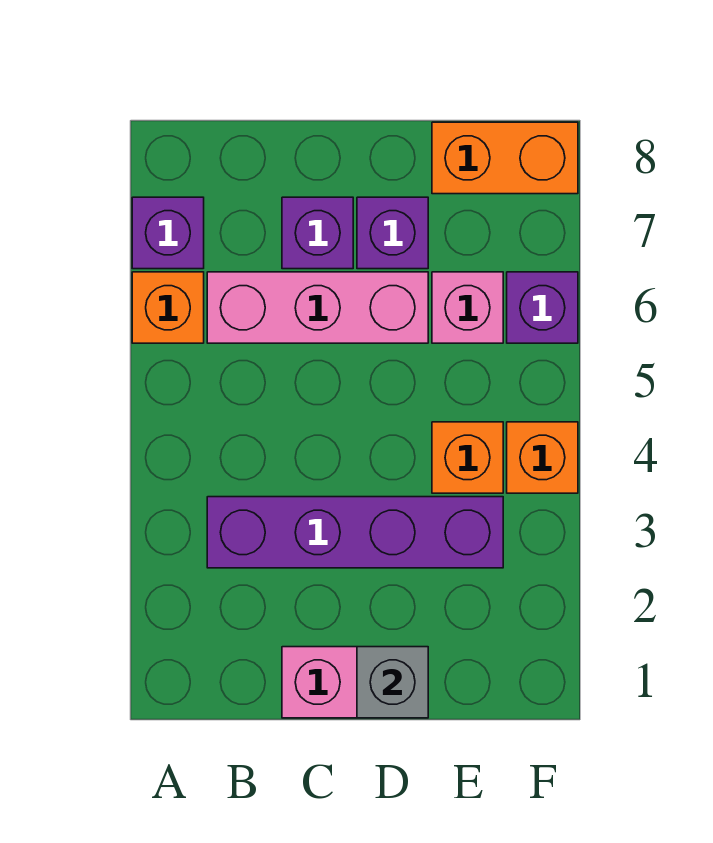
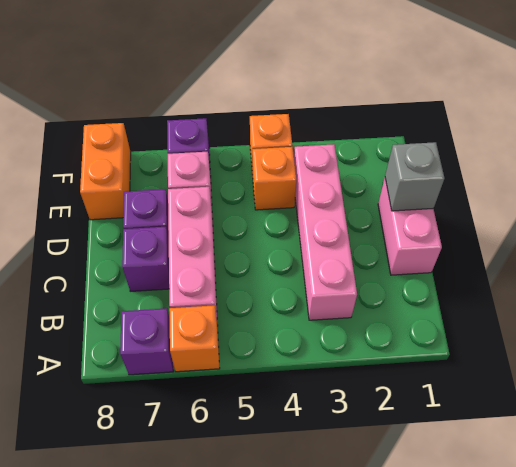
purple brick B3:E3 level 1 -> pink brick B3:E3 level 1

